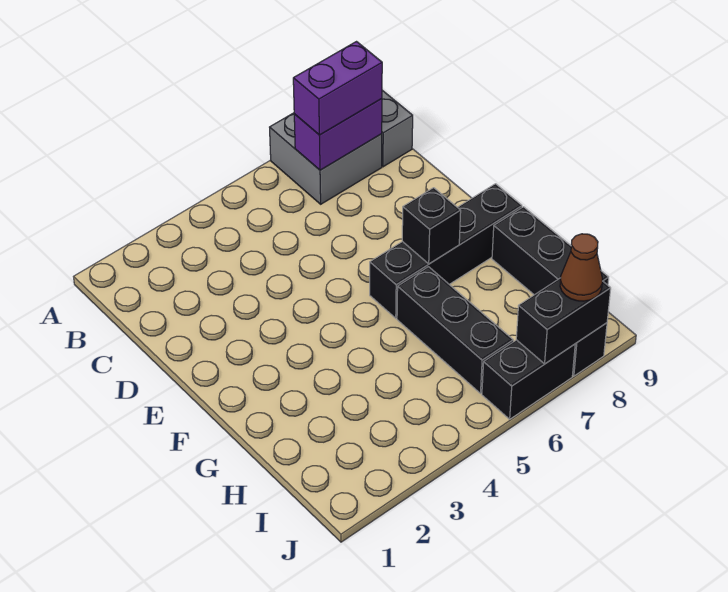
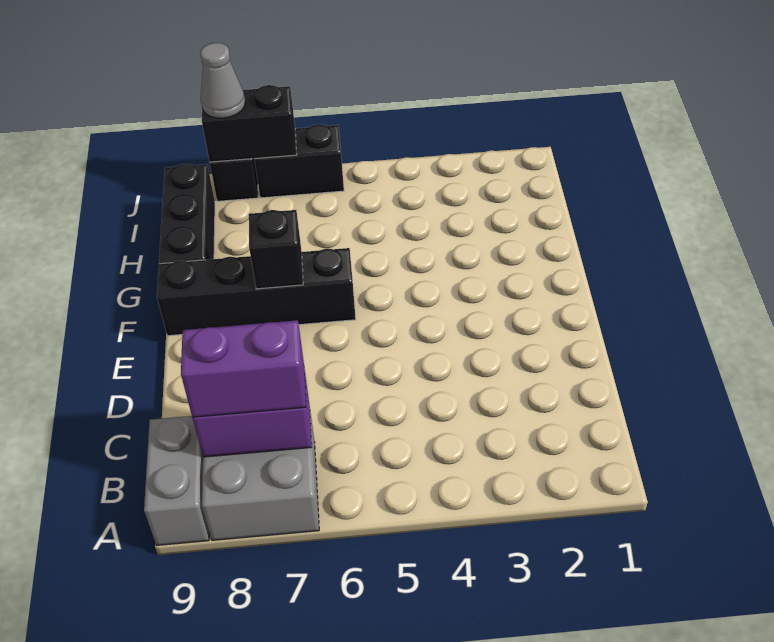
black brick G6:I6 level 1 -> none
brown cone J8 level 3 -> grey cone J8 level 3

